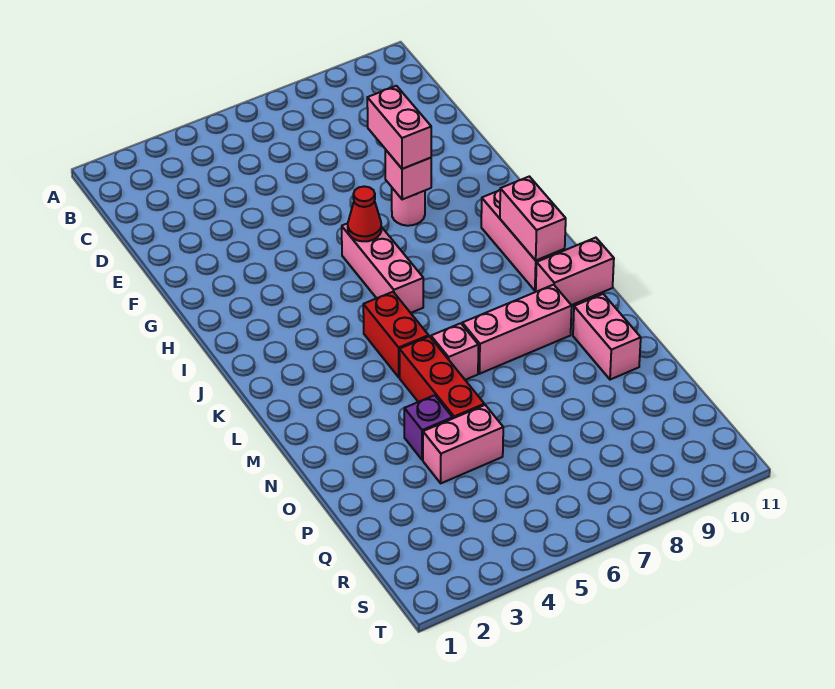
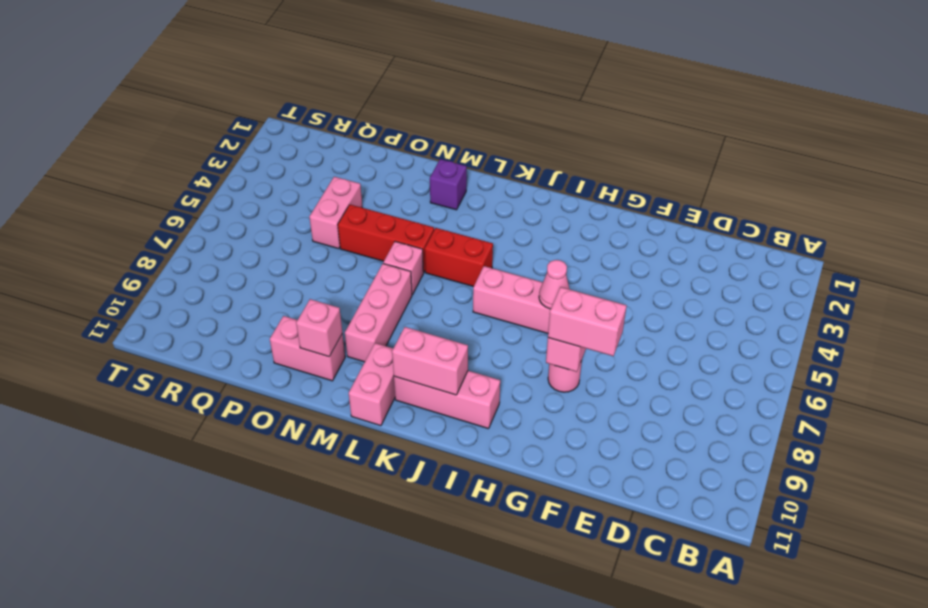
red cone H6 level 2 -> pink cone H6 level 2
none -> pink brick N10 level 2
purple brick O4 level 1 -> purple brick M2 level 1

